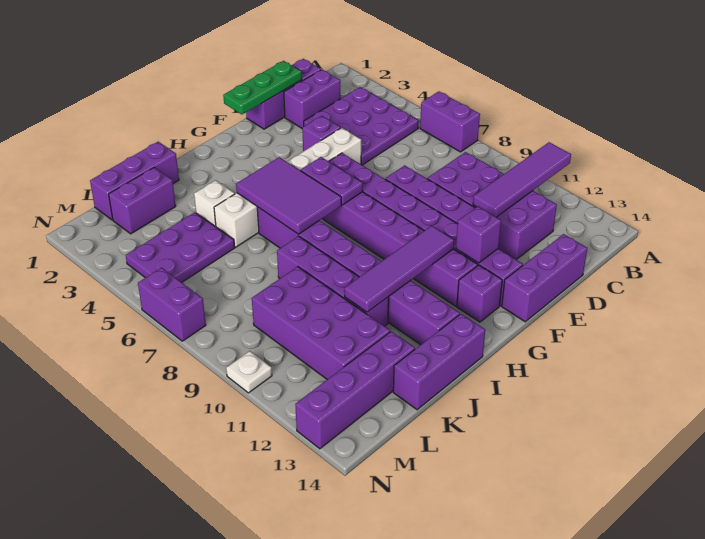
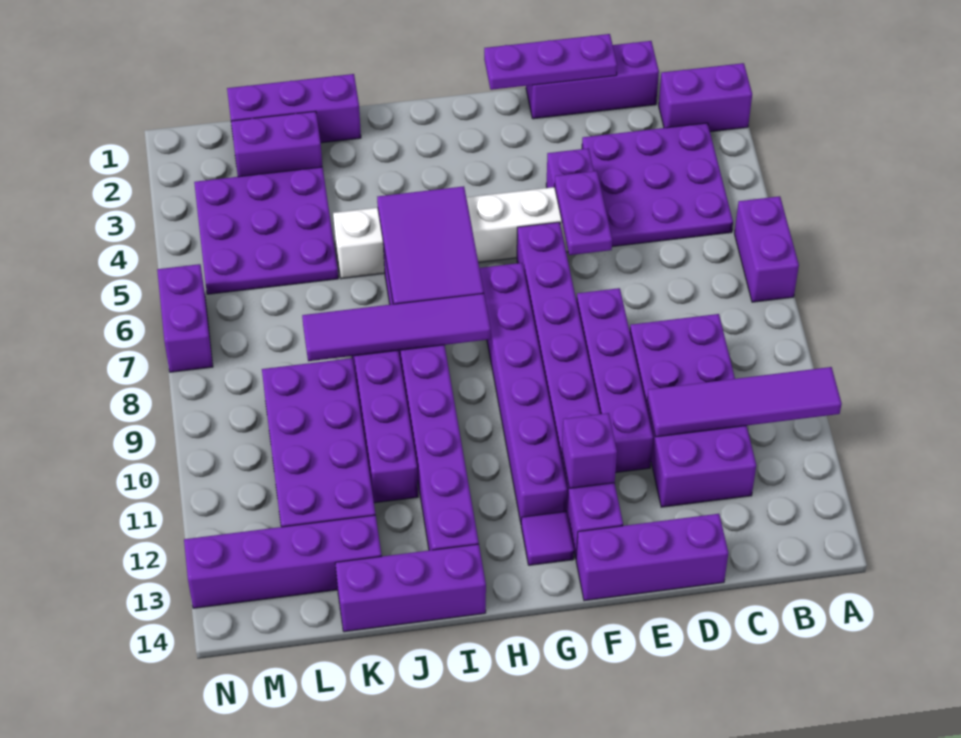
purple brick C2:D2 level 1 -> purple brick A2:B2 level 1
green plate D1:F1 level 2 -> purple plate D1:F1 level 2
purple plate G6:G7 level 2 -> purple plate E5:E6 level 2
purple tile G11:J11 level 2 -> purple tile H8:K8 level 2
purple brick G13 level 1 -> purple tile G13 level 1
white brick J4 level 1 -> none
purple plate K4:M5 level 1 -> purple plate K3:M5 level 1
white plate N10 level 1 -> none

